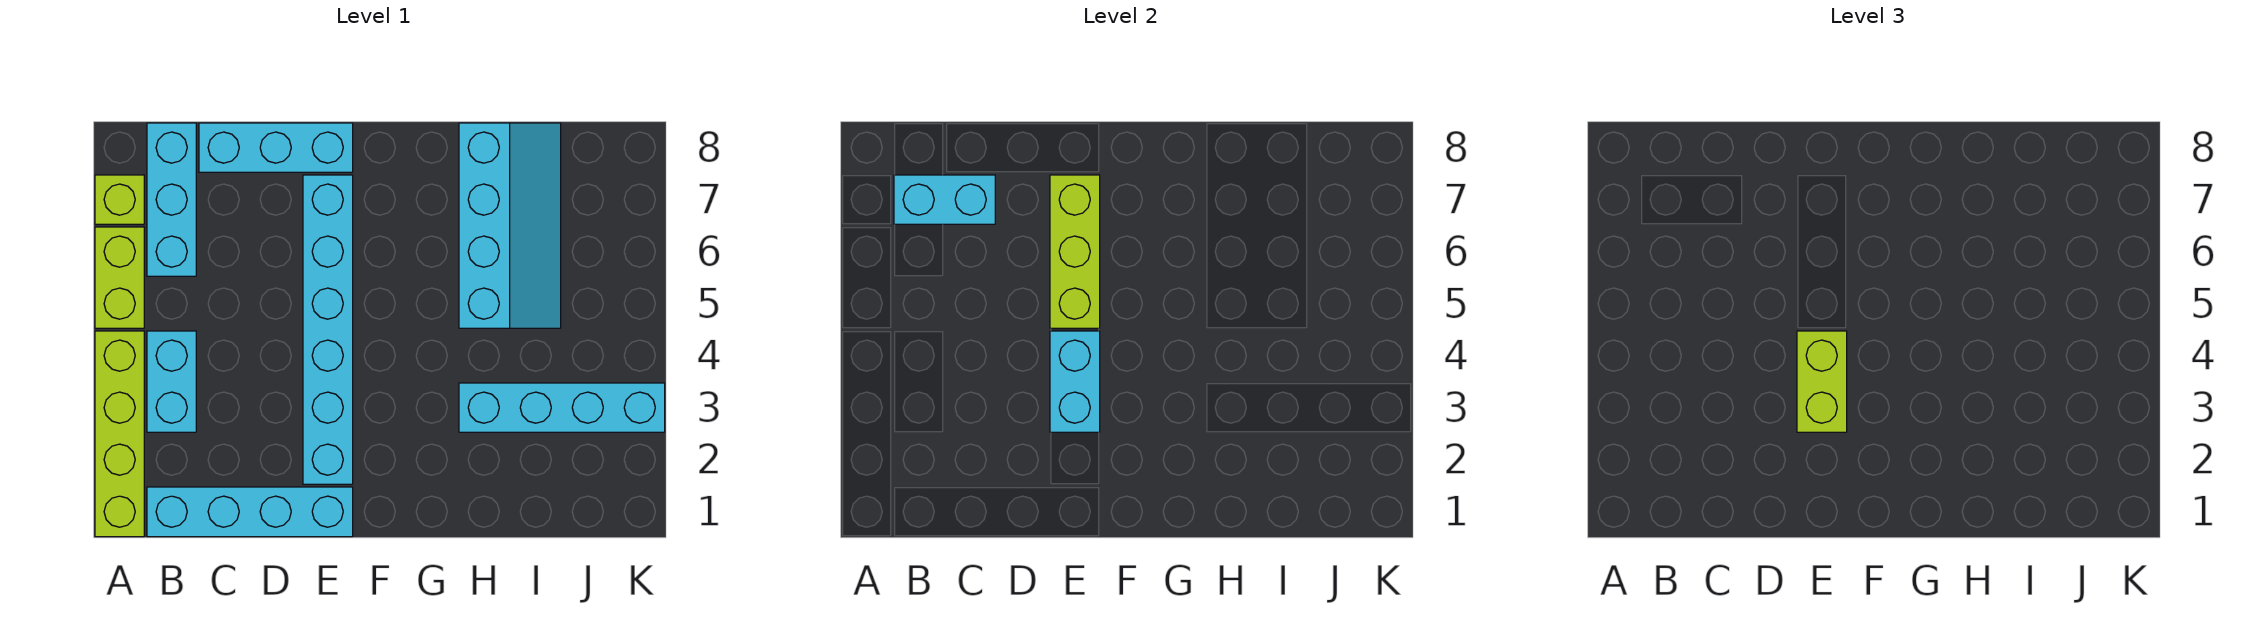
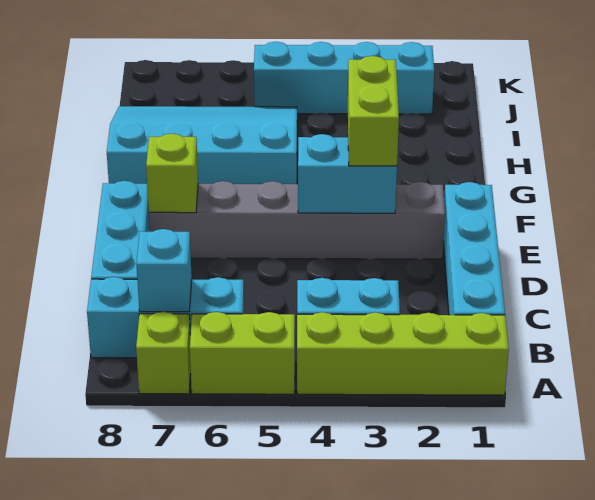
cyan brick B7:C7 level 2 -> cyan brick B7 level 2
cyan brick E2:E7 level 1 -> grey brick E2:E7 level 1
lime brick E3:E4 level 3 -> lime brick E3:F3 level 3
lime brick E5:E7 level 2 -> lime brick E7 level 2
cyan brick H3:K3 level 1 -> cyan brick J2:J5 level 1
cyan slope H5:I8 level 1 top H -> cyan slope G5:I8 level 1 top G

